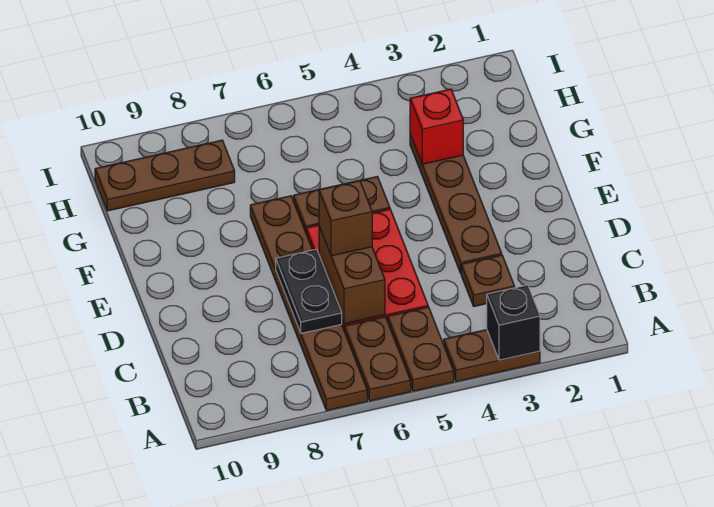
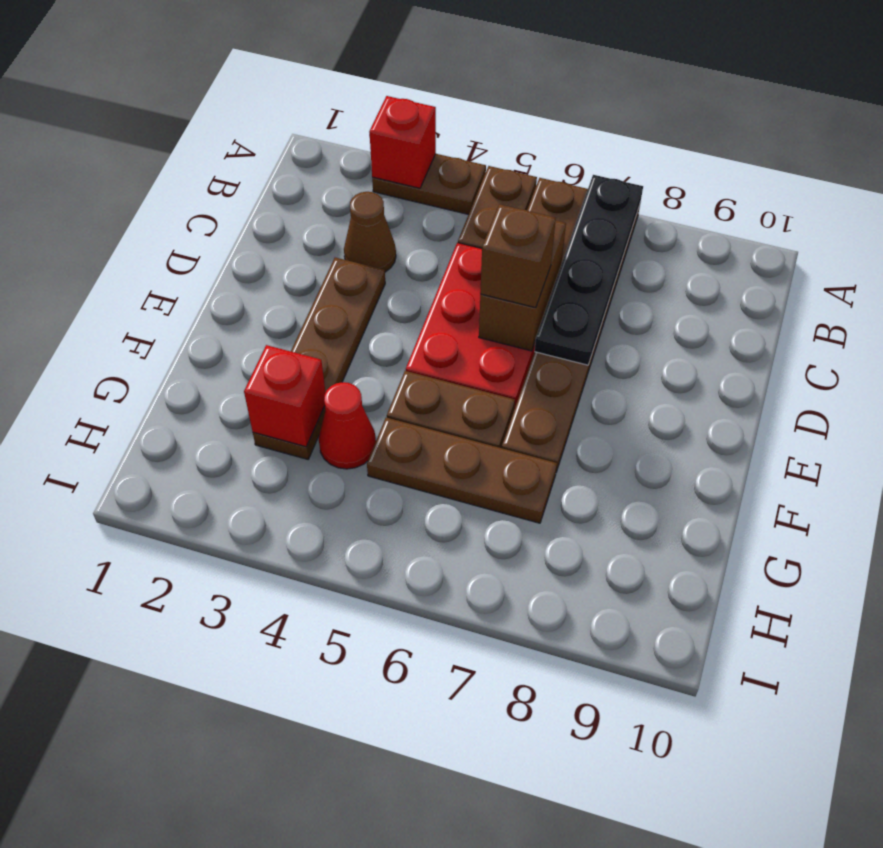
black brick A3 level 2 -> red brick A3 level 2
brown plate C3 level 1 -> brown cone C3 level 1
black plate C7:D7 level 2 -> black plate A7:D7 level 2
none -> red cone G4 level 1
brown plate H8:H10 level 1 -> brown plate G5:G7 level 1

